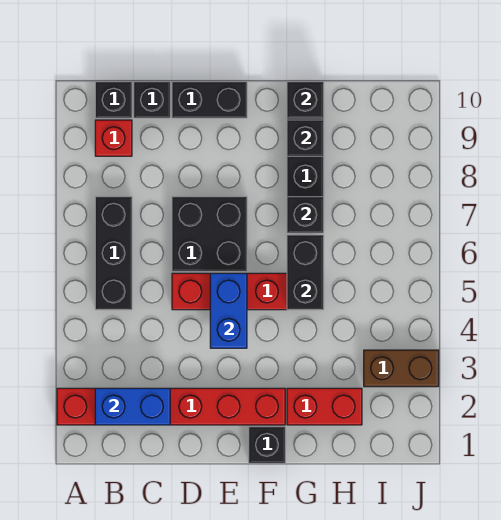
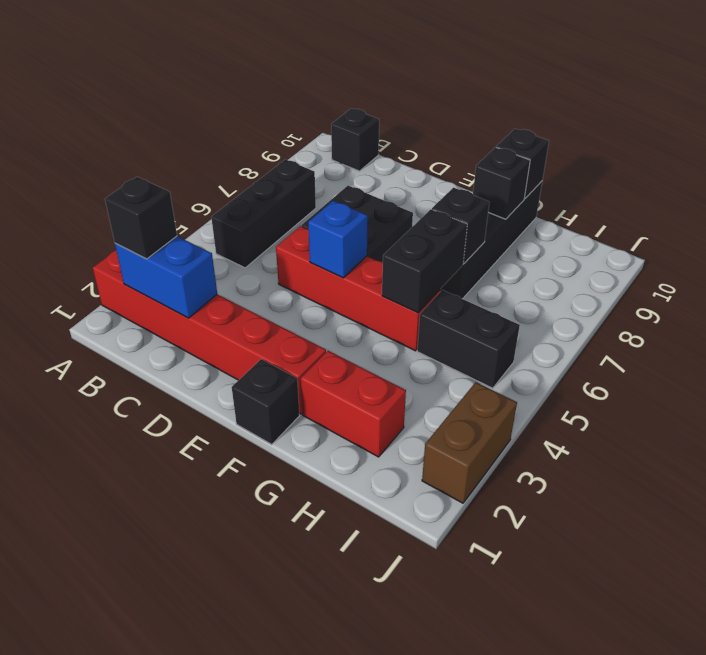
red brick B9 level 1 -> none
black brick C10 level 1 -> black brick B2 level 3
black brick D10:E10 level 1 -> black brick H5:I5 level 1
blue brick E4:E5 level 2 -> blue brick E5 level 2
brown brick I3:J3 level 1 -> brown brick J2:J3 level 1

